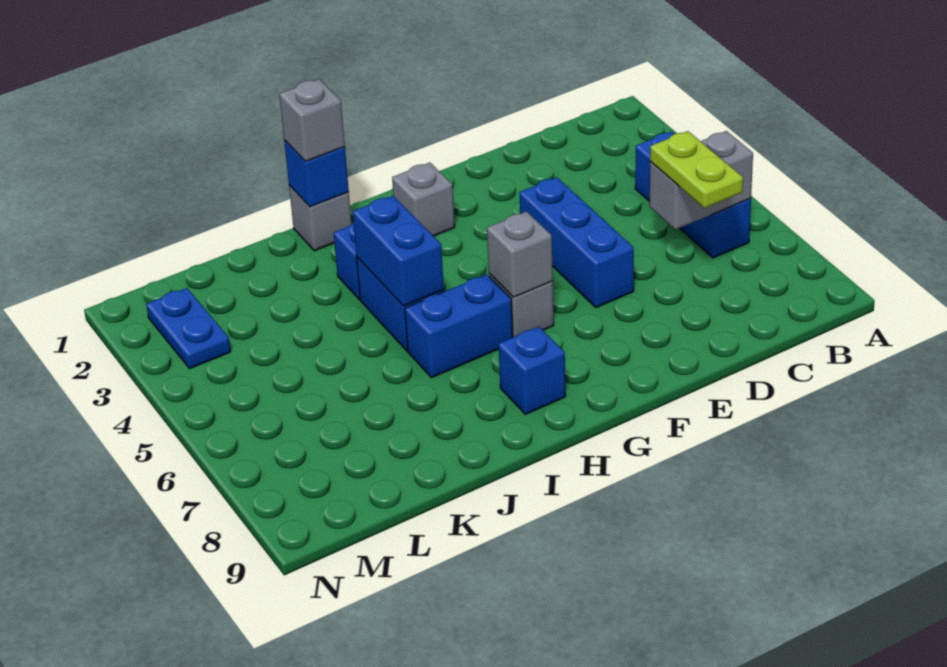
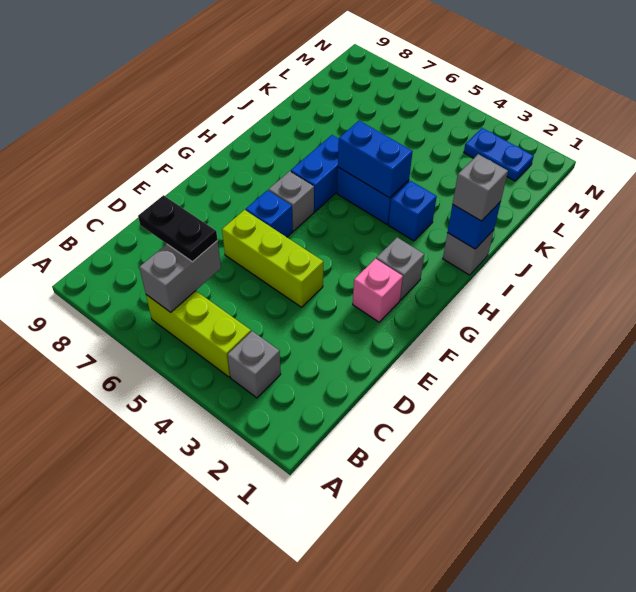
blue brick B4:B6 level 1 -> lime brick B4:B6 level 1
lime plate C6:C7 level 3 -> black plate C6:C7 level 3
blue brick E4:E6 level 1 -> lime brick E4:E6 level 1
none -> pink brick F2 level 1
grey brick G6 level 2 -> grey brick B3 level 1
blue brick H8 level 1 -> blue brick F6 level 1

